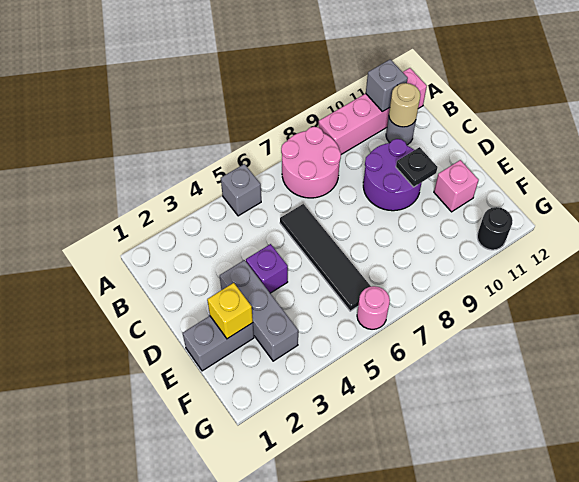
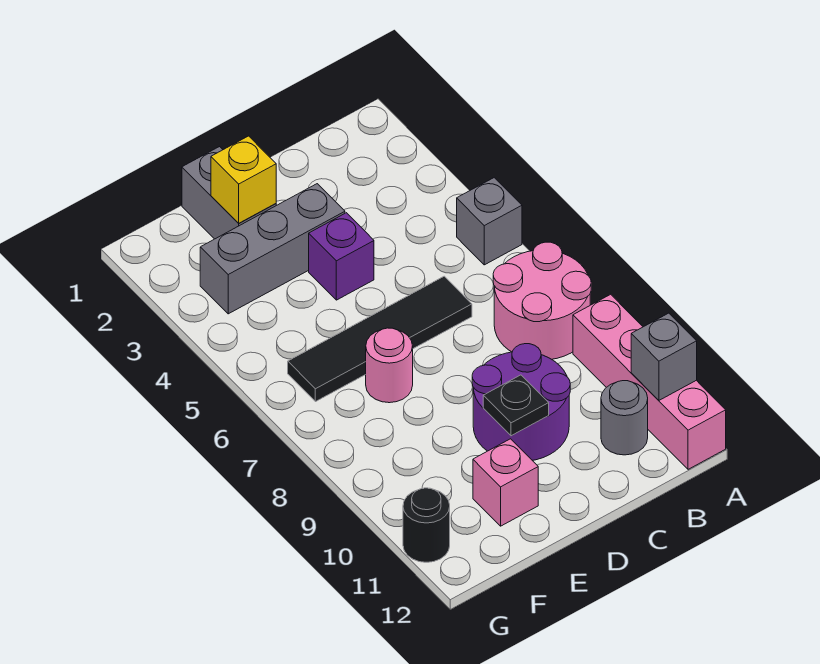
tan round brick B11 level 2 -> none
pink round brick G6 level 1 -> pink round brick E7 level 1

